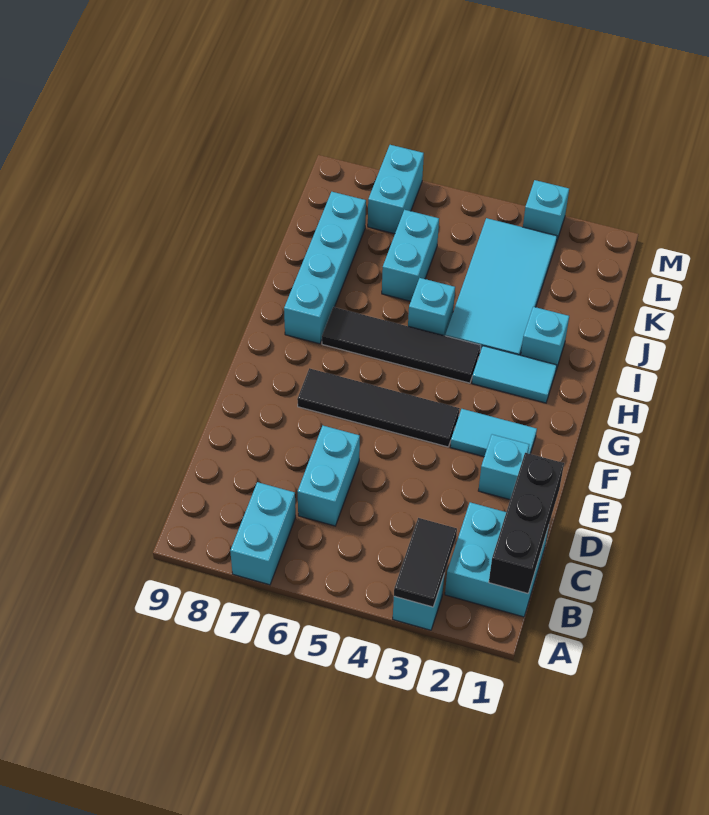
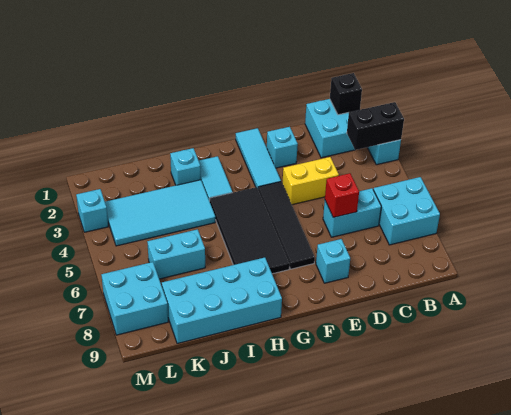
black tile A3:B3 level 2 -> black brick A3:B3 level 2
cyan brick A7:B7 level 1 -> cyan brick A6:B7 level 1
black brick B1:D1 level 2 -> black brick B1 level 2
none -> yellow brick D4:E4 level 1
none -> red brick D6 level 2
cyan tile F2:F3 level 1 -> cyan tile F1:F3 level 1
black tile H4:H7 level 1 -> black tile G4:H7 level 1
cyan brick H8:K8 level 1 -> cyan brick H8:K9 level 1
cyan brick I5 level 1 -> cyan brick E8 level 1
cyan brick L7:M7 level 1 -> cyan brick L7:M8 level 1

